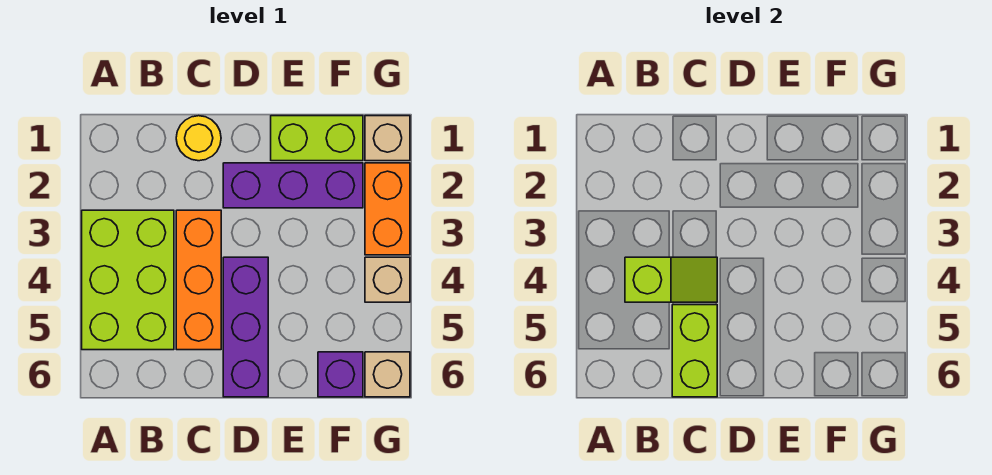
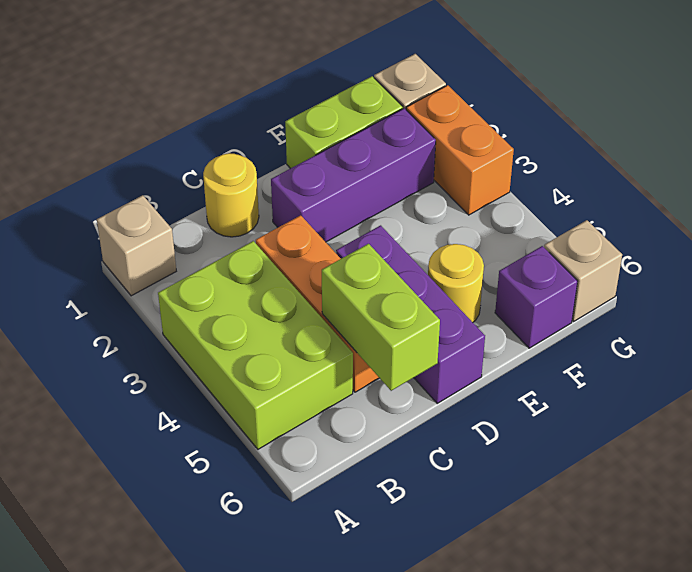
lime slope B4:C4 level 2 top B -> none
none -> yellow round brick E5 level 1
tan brick G4 level 1 -> tan brick A1 level 1

